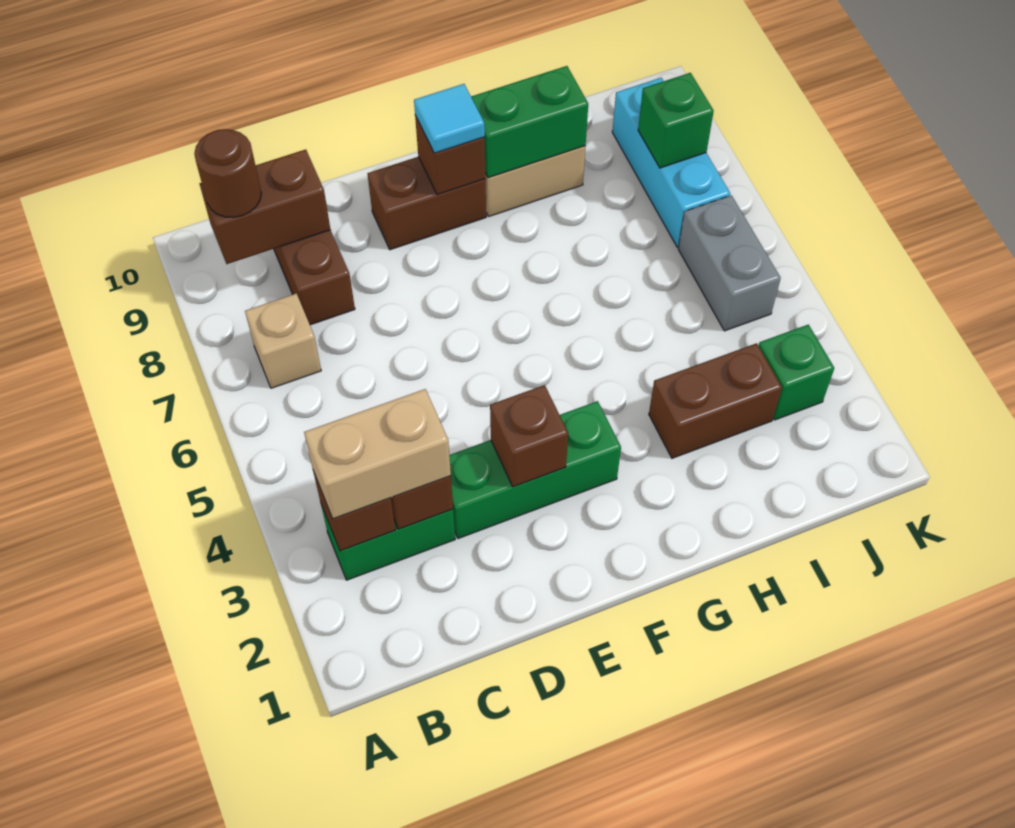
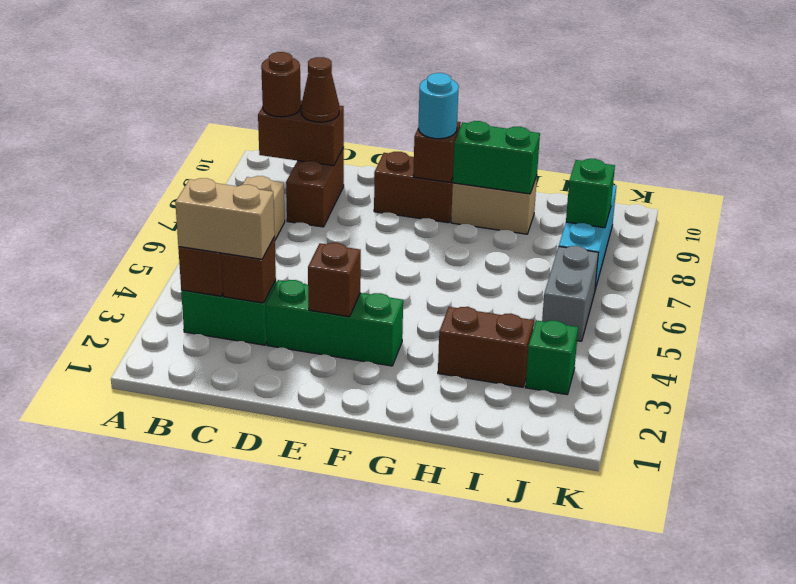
none -> brown cone C9 level 3
cyan tile F9 level 3 -> cyan round brick F9 level 3

